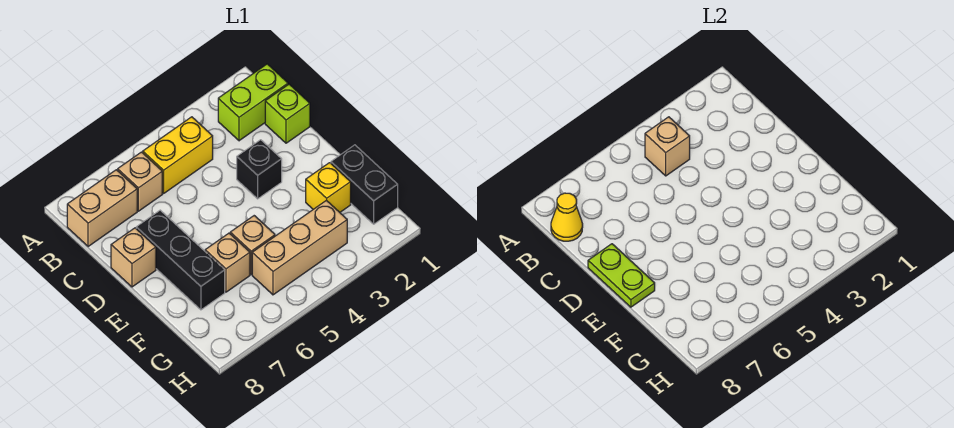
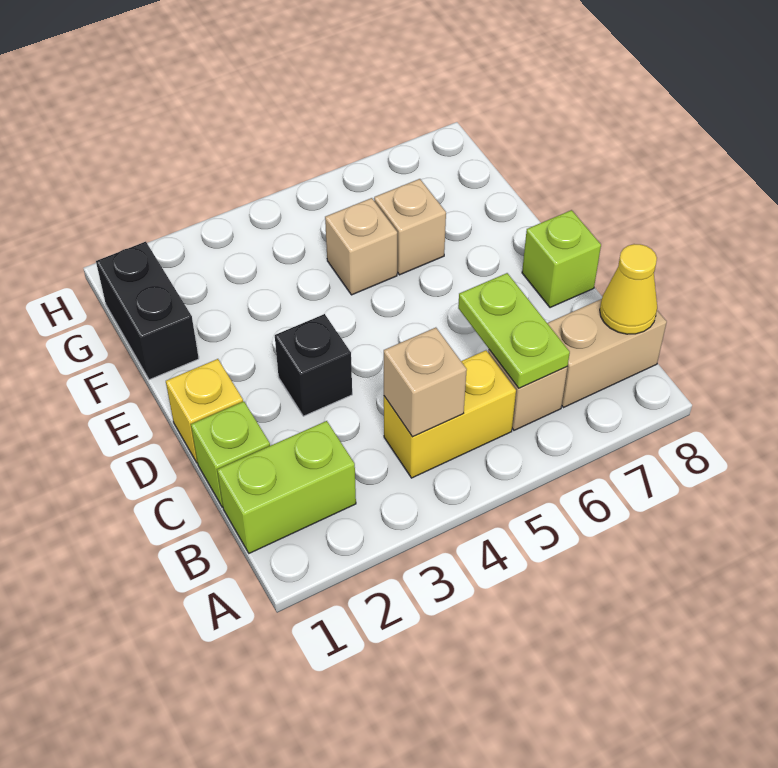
black brick D7:F7 level 1 -> none
tan brick D8 level 1 -> lime brick D8 level 1
lime plate D8:E8 level 2 -> lime plate B6:C6 level 2
yellow brick F2 level 1 -> yellow brick D1 level 1
tan brick G3:G5 level 1 -> none

